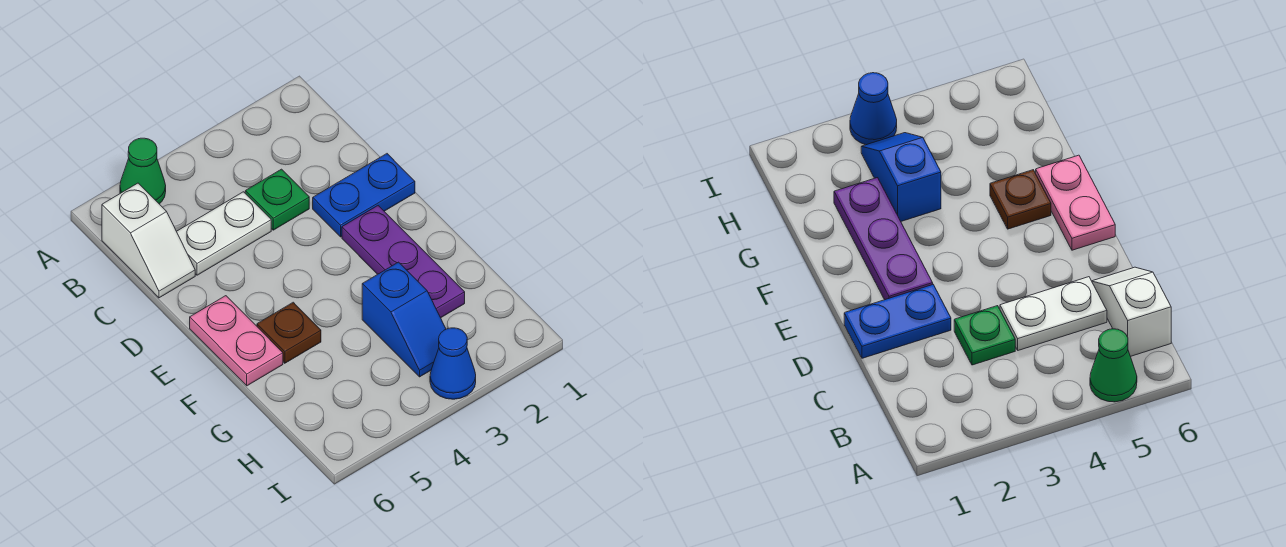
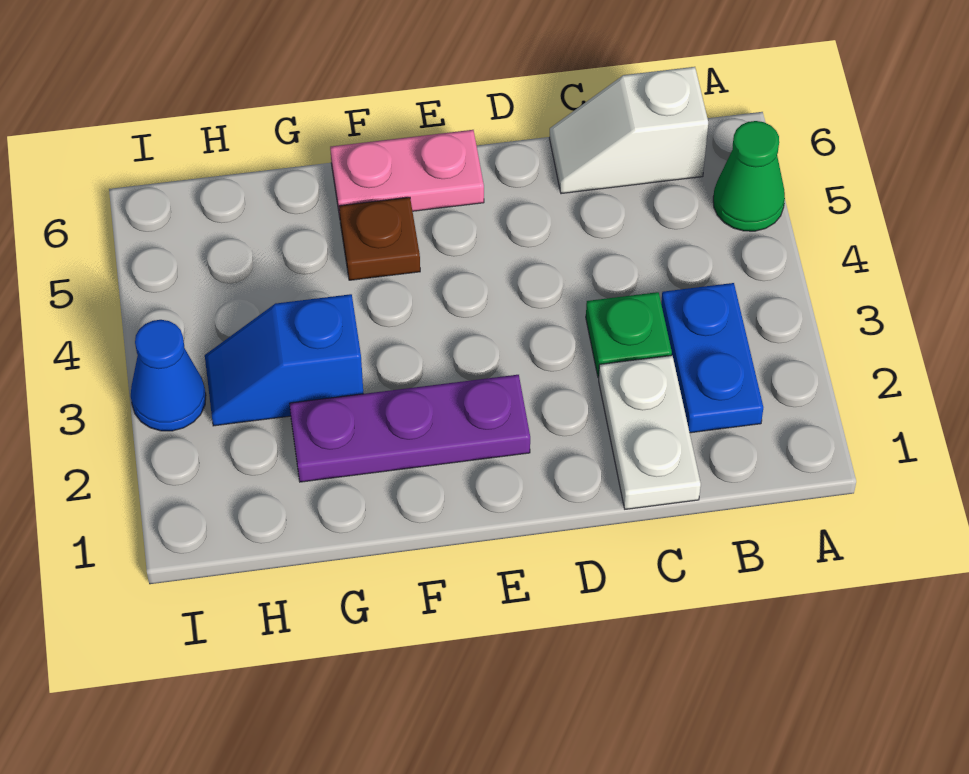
white plate C4:C5 level 1 -> white plate C1:C2 level 1
blue plate D1:D2 level 1 -> blue plate B2:B3 level 1

